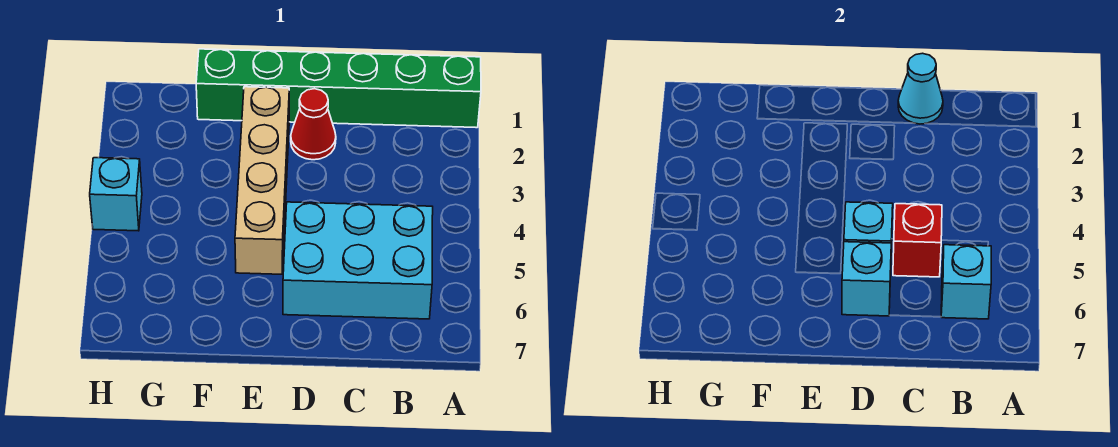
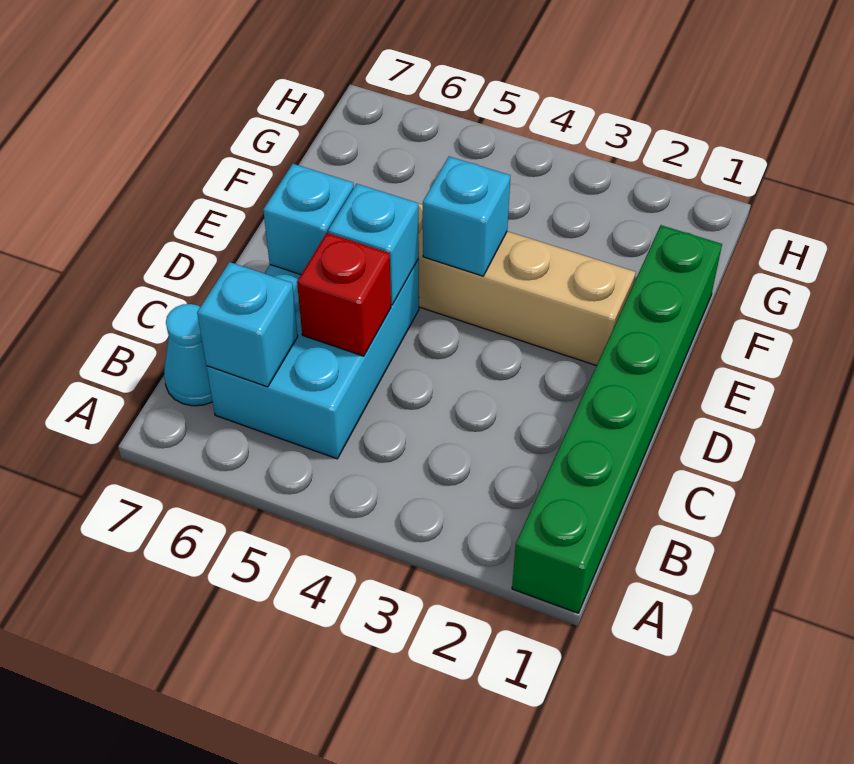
cyan cone C1 level 2 -> cyan cone B7 level 1
red cone D2 level 1 -> none
cyan brick H4 level 1 -> cyan brick E4 level 2

